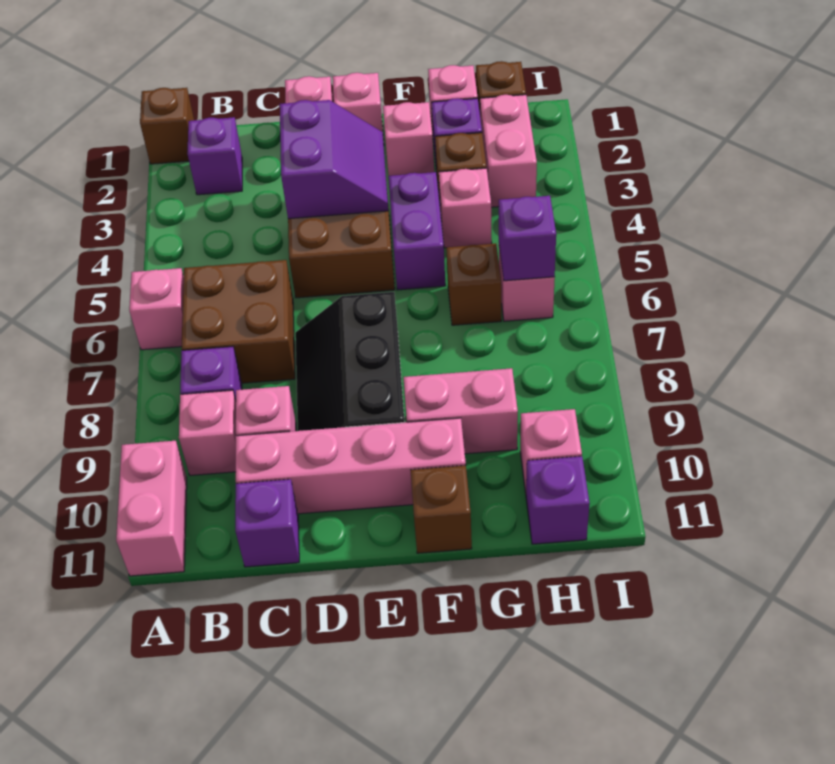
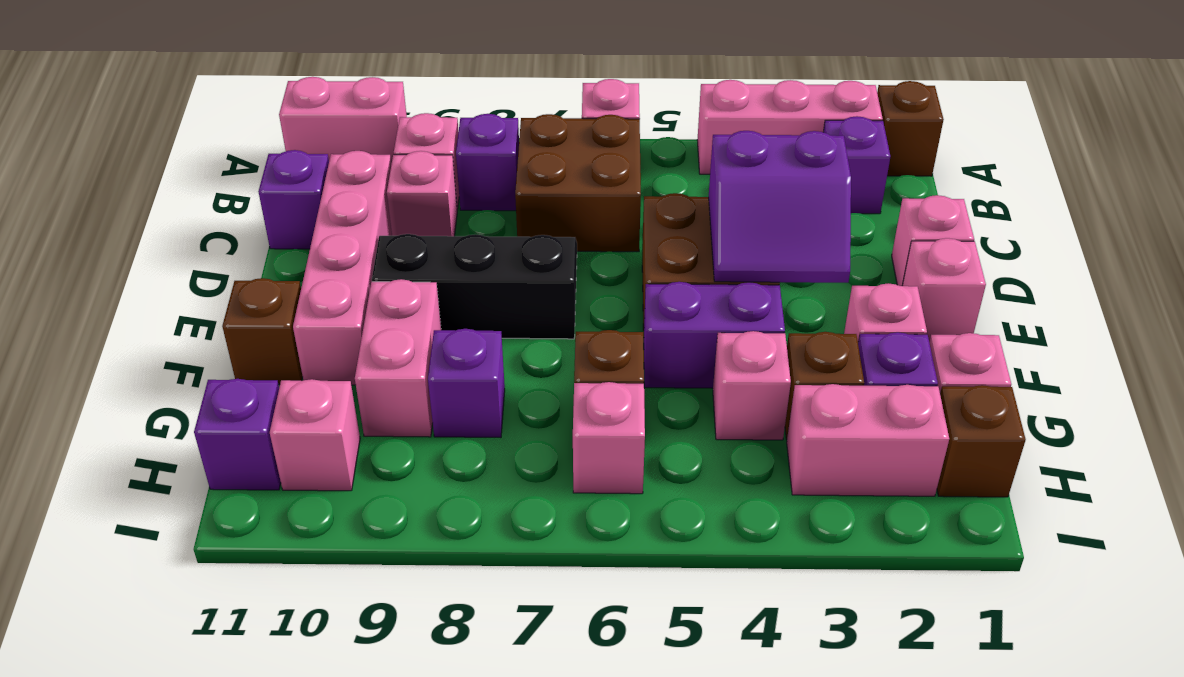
none -> pink brick A2:A4 level 1
purple brick H6 level 2 -> purple brick G8 level 1

